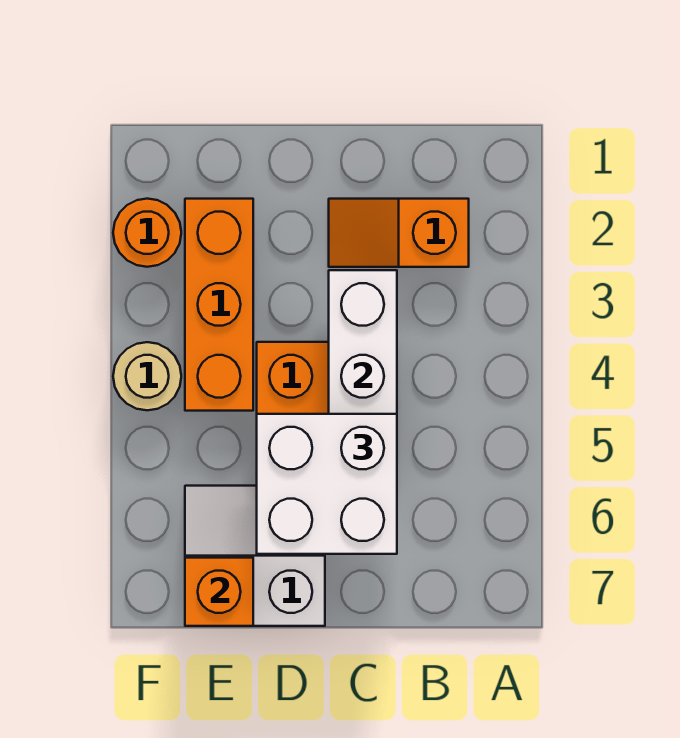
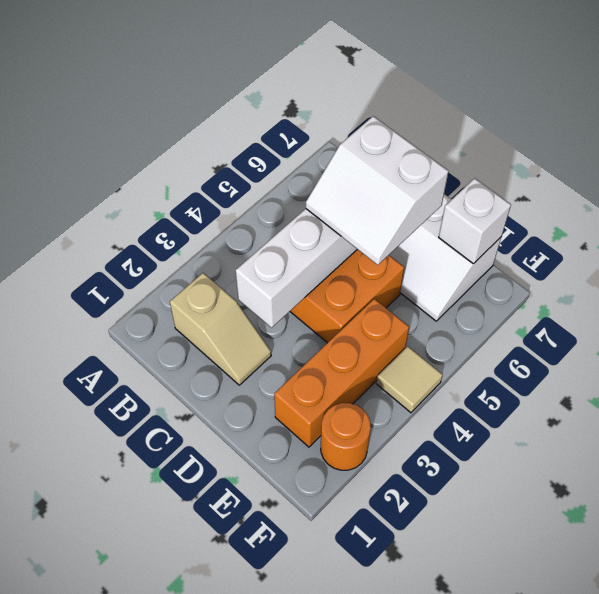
orange slope B2:C2 level 1 top B -> tan slope B2:C2 level 1 top B
white brick C5:D6 level 3 -> white slope C5:D6 level 3 top 6
orange brick E7 level 2 -> white brick E7 level 2
tan round brick F4 level 1 -> tan tile F4 level 1

